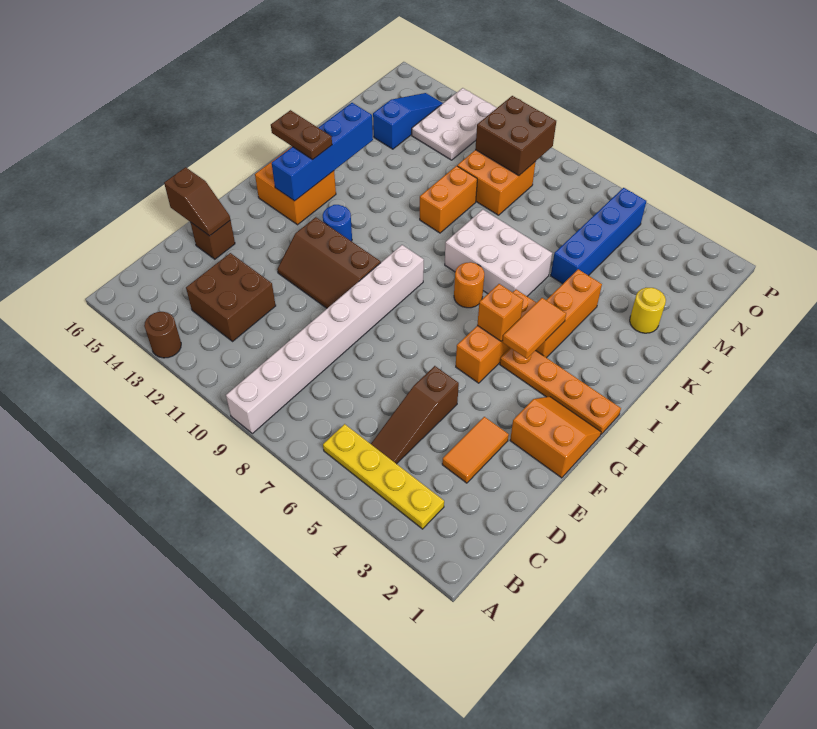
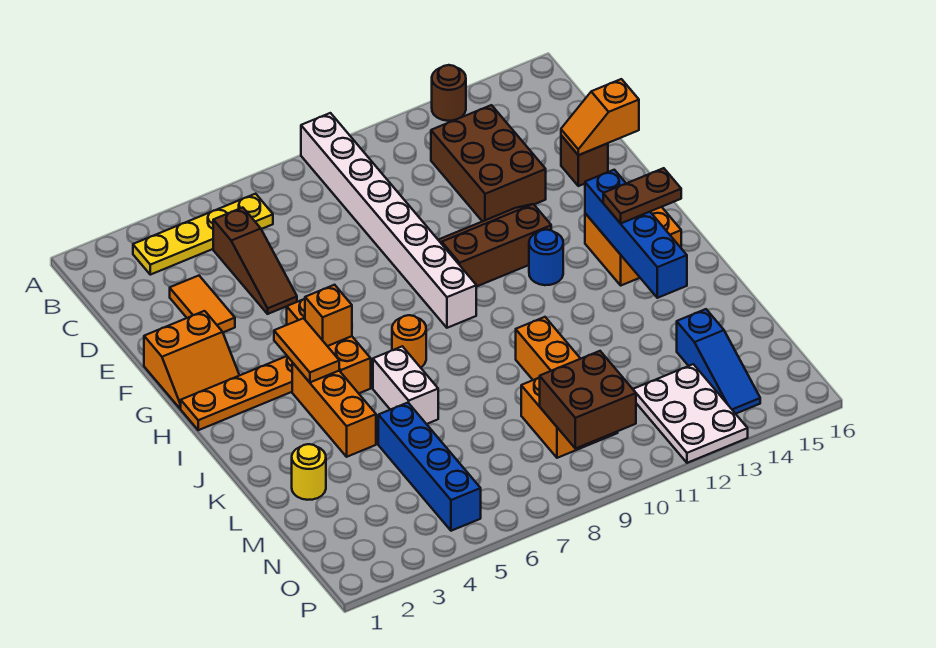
brown slope C5:E5 level 1 top E -> brown slope C5:E5 level 1 top C
brown brick C12:D13 level 1 -> brown brick C12:E13 level 1
brown slope E15:E16 level 2 top 16 -> orange slope E15:E16 level 2 top 16
white brick J6:K8 level 1 -> white brick J6:K6 level 1

